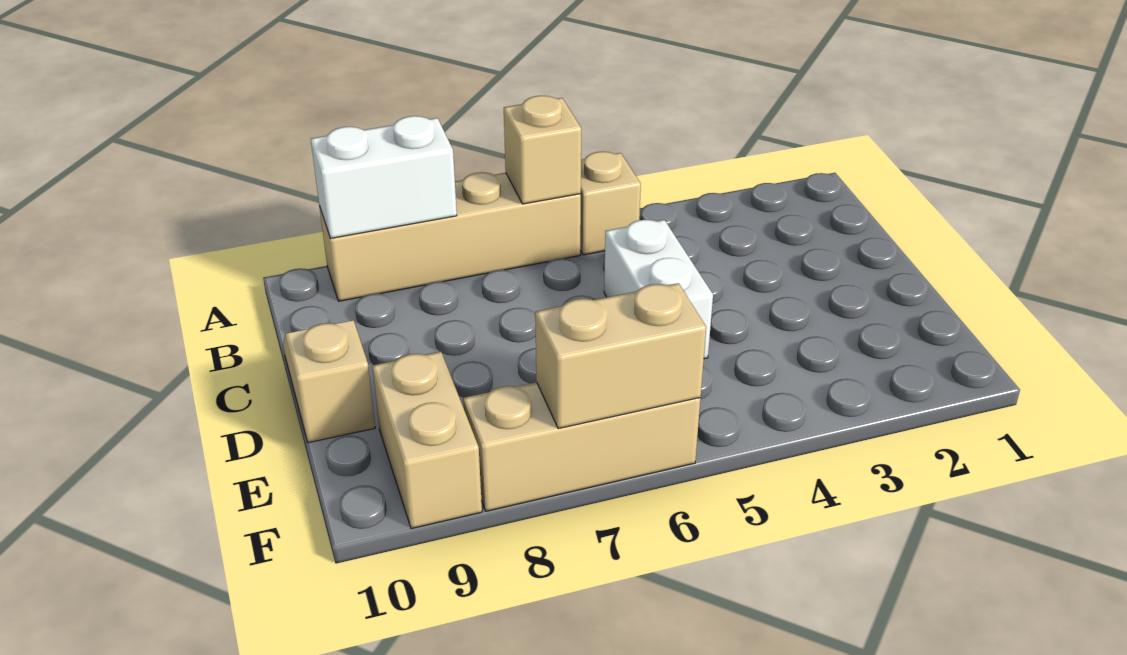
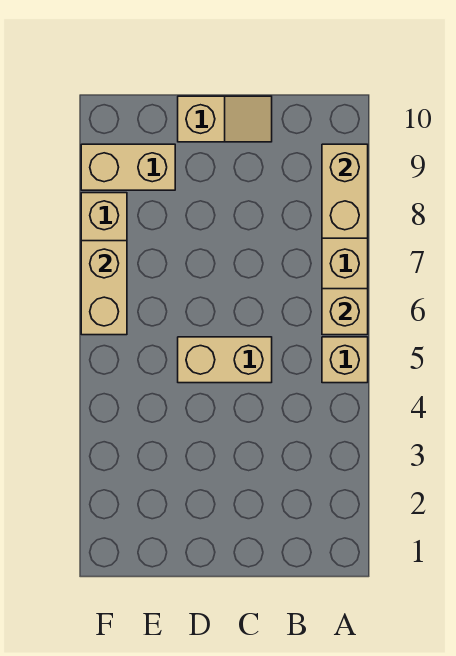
white brick A8:A9 level 2 -> tan brick A8:A9 level 2
white brick C5:D5 level 1 -> tan brick C5:D5 level 1

